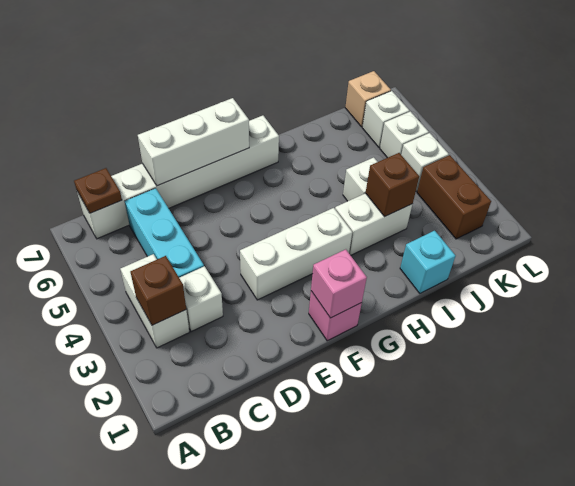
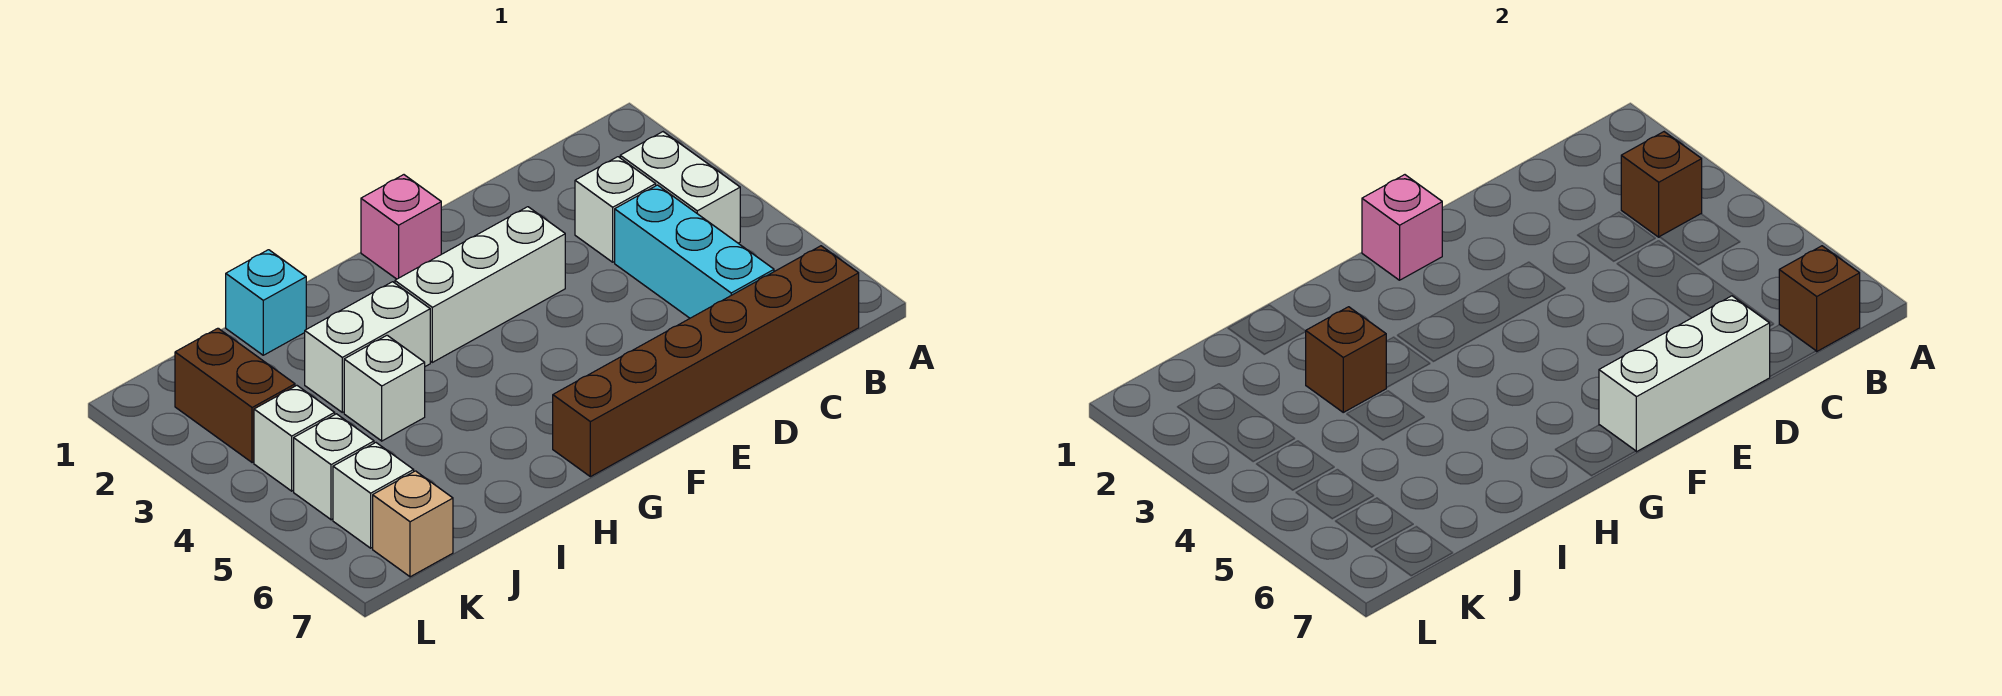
white brick B7:G7 level 1 -> brown brick B7:G7 level 1
brown plate B7 level 2 -> brown brick B7 level 2

